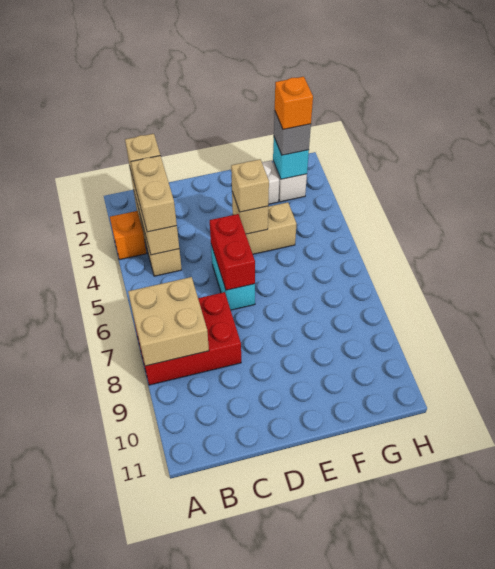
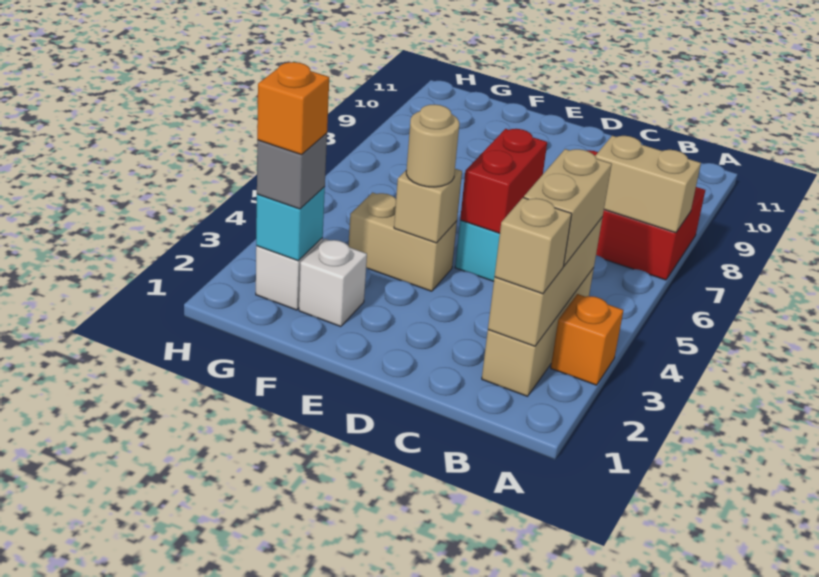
tan brick A7:B8 level 2 -> tan brick A7:B7 level 2
tan brick E4 level 3 -> tan round brick E4 level 3

